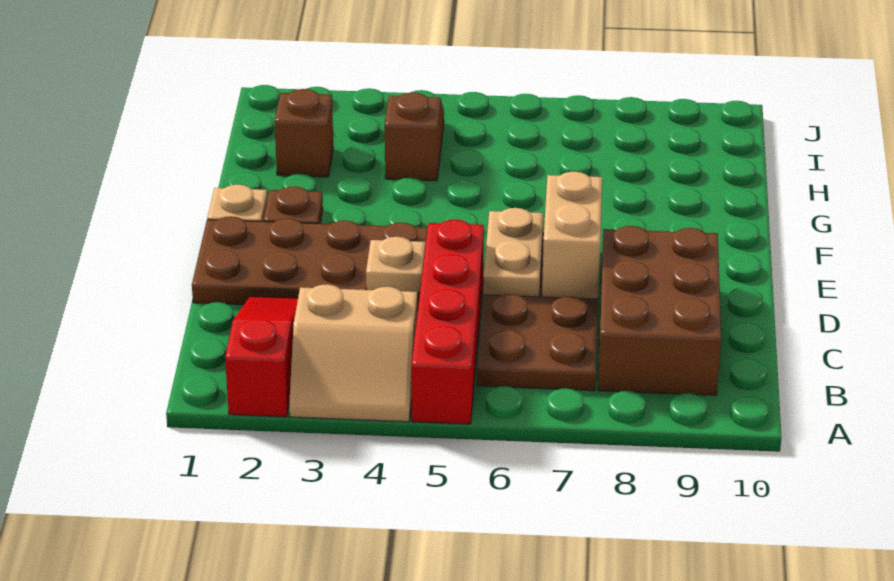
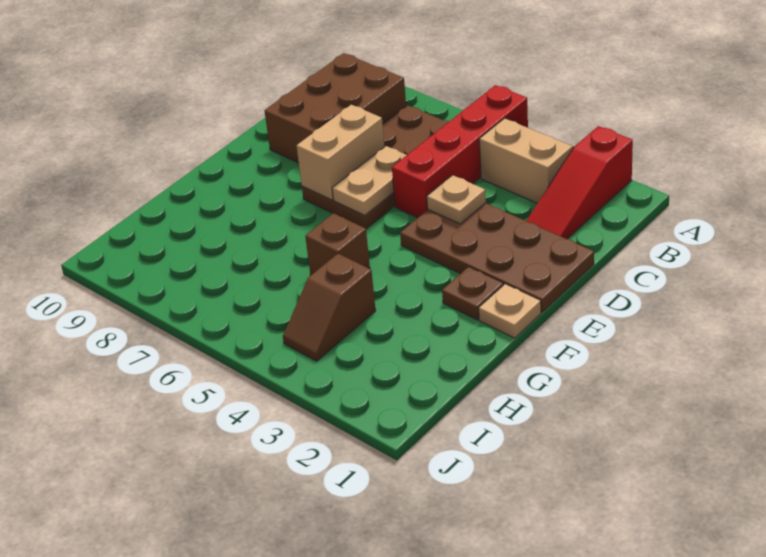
brown brick H2 level 1 -> brown brick G5 level 1

